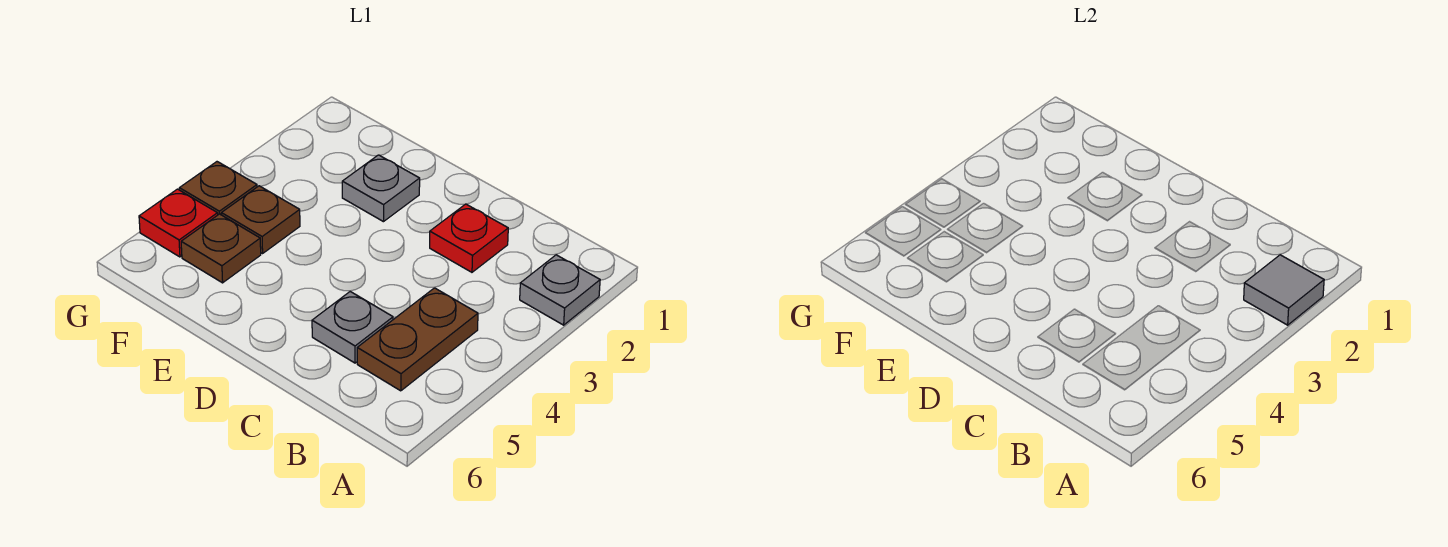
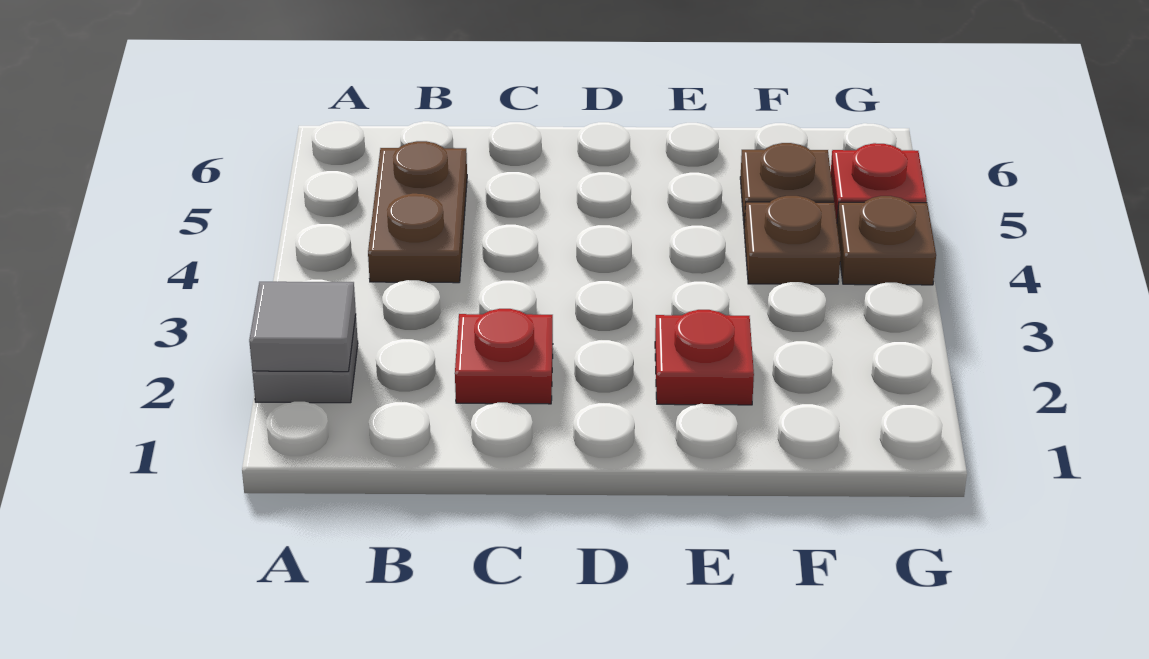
grey plate C5 level 1 -> none
grey plate E2 level 1 -> red plate E2 level 1

